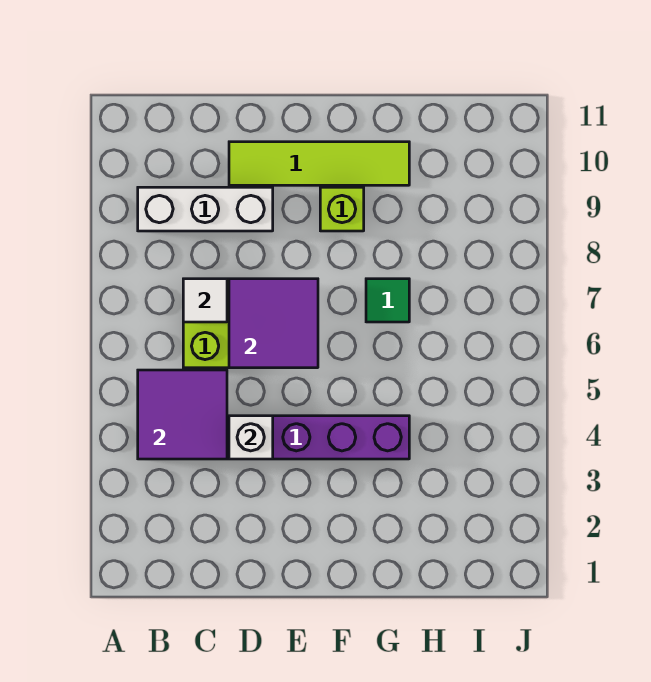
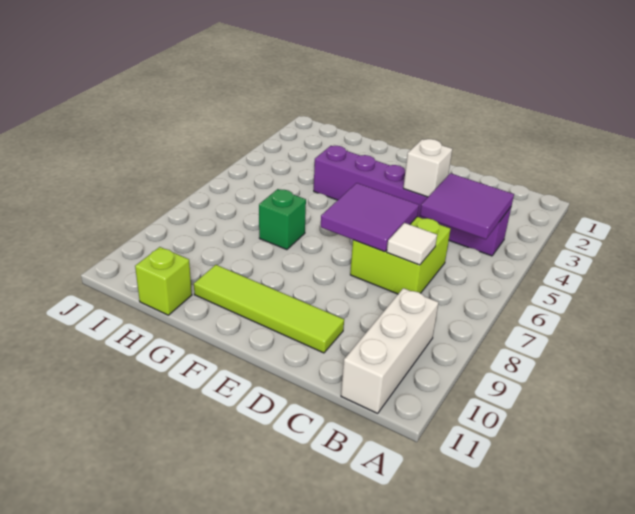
white brick B9:D9 level 1 -> white brick B9:B11 level 1
lime brick F9 level 1 -> lime brick H11 level 1
green tile G7 level 1 -> green brick G7 level 1

